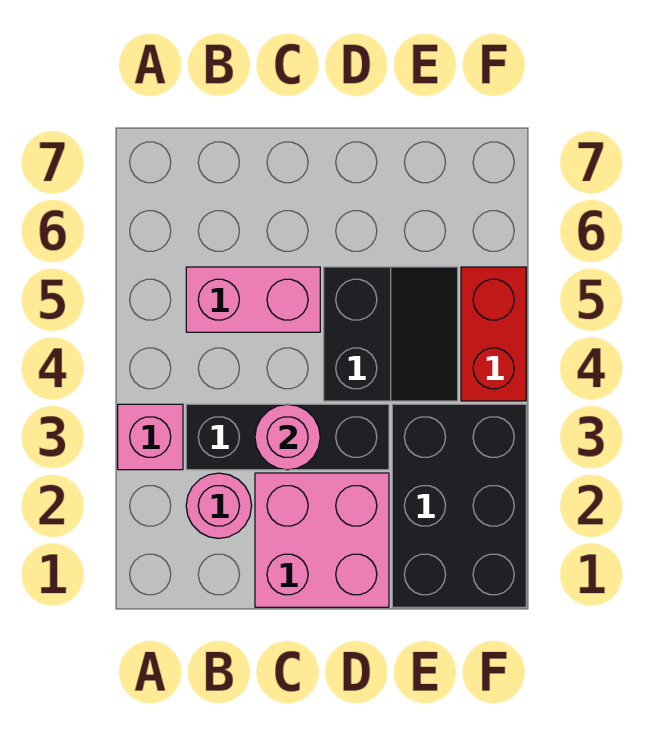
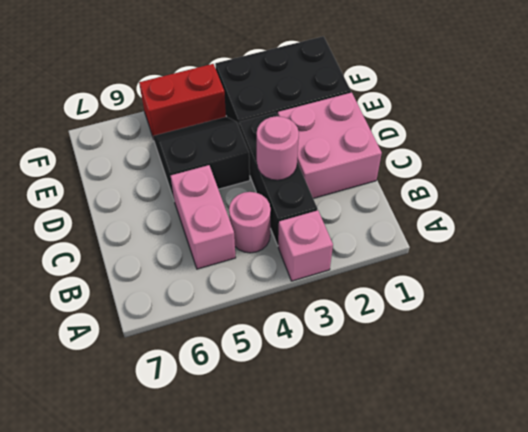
pink round brick B2 level 1 -> pink round brick B4 level 1

